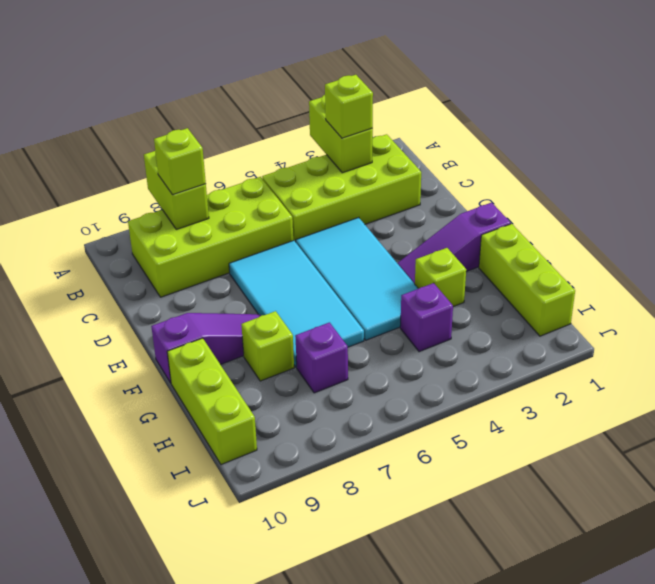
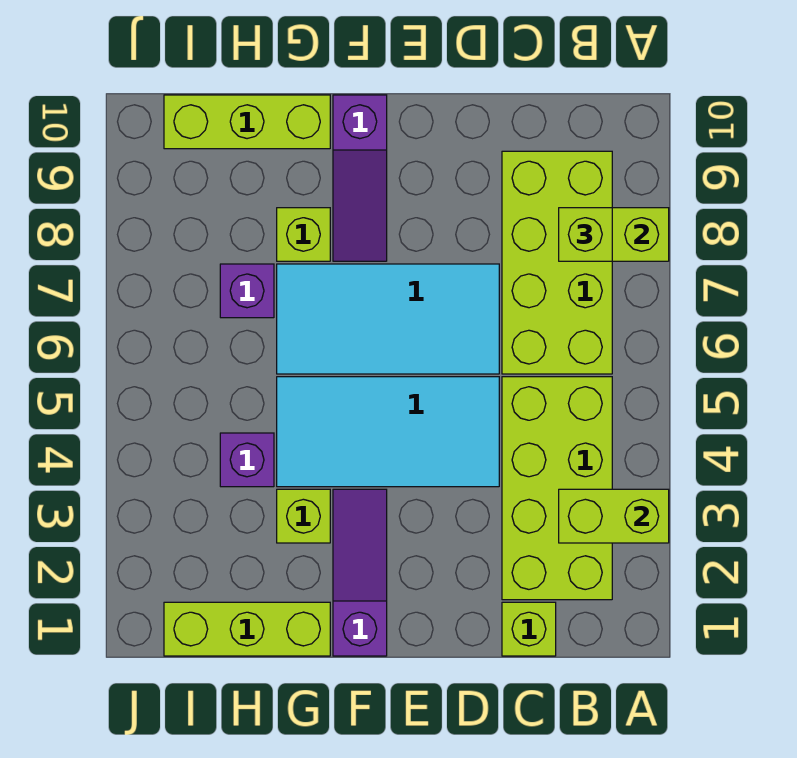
lime brick B3 level 3 -> lime brick C1 level 1

